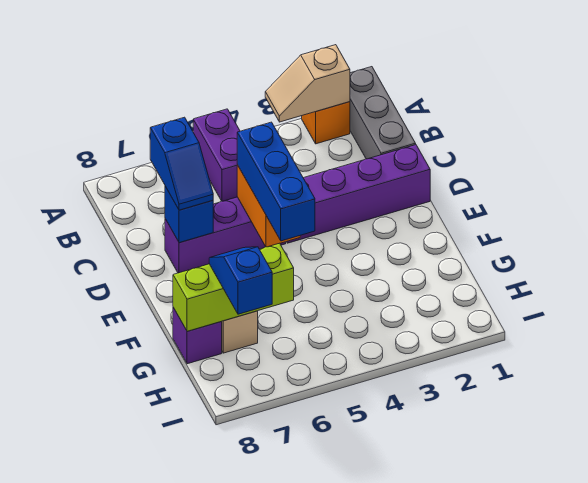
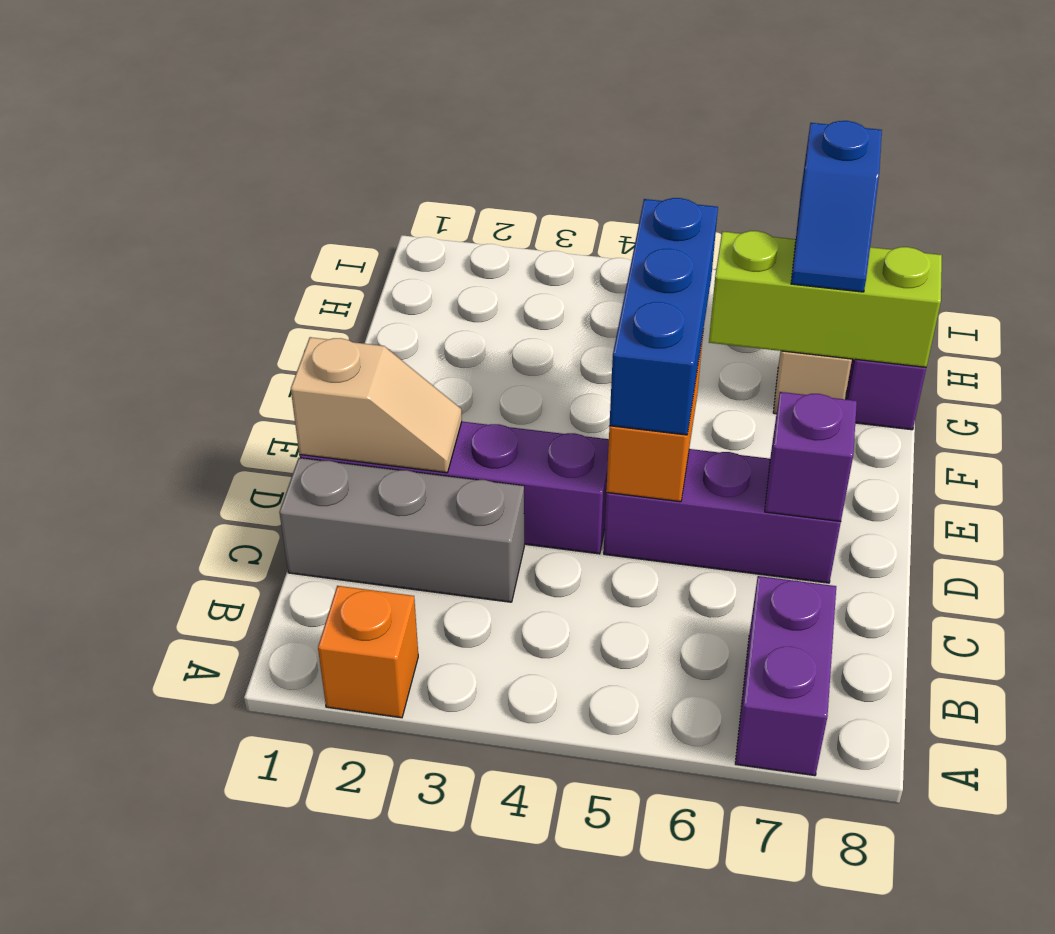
grey brick A1:C1 level 1 -> grey brick C1:C3 level 1
tan slope A2:A3 level 2 top 2 -> tan slope D1:D2 level 2 top 1
purple brick A5:B5 level 1 -> purple brick A7:B7 level 1
blue slope C7:D7 level 3 top C -> none
blue brick D7 level 2 -> purple brick D7 level 2

